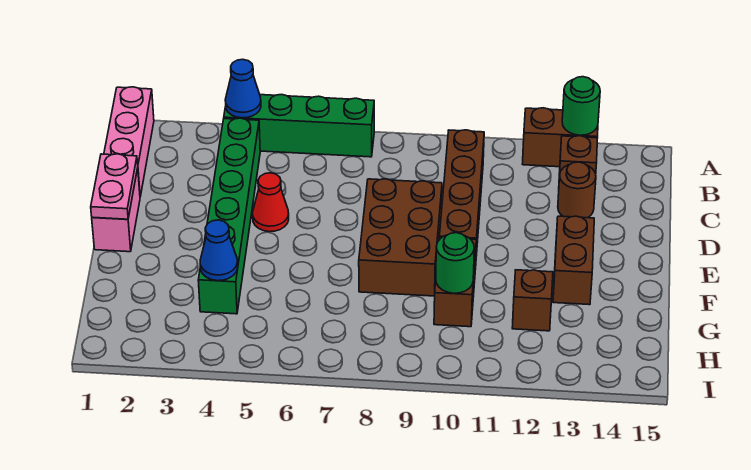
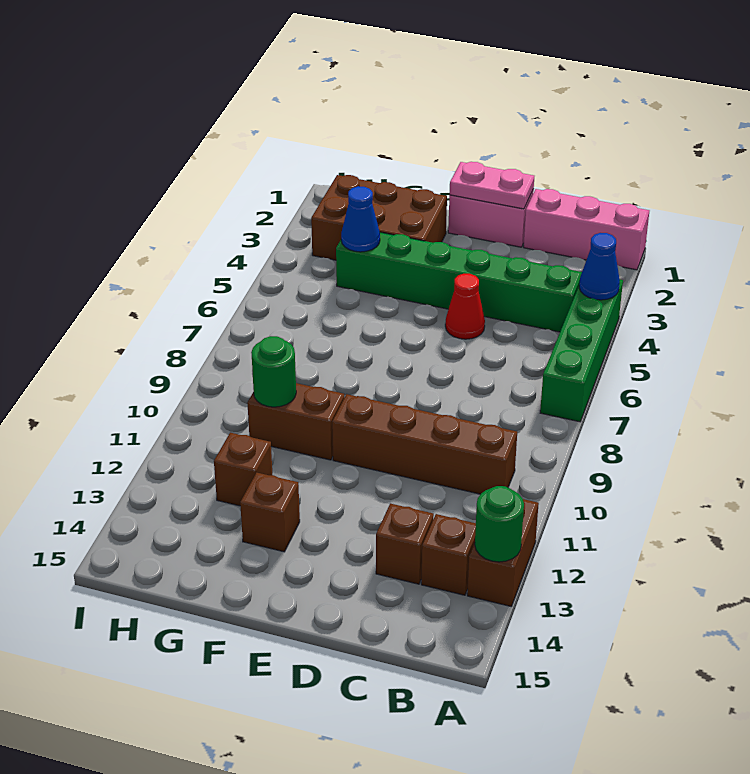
brown round brick C13 level 1 -> brown brick C13 level 1
brown brick D8:F9 level 1 -> brown brick F2:H3 level 1
brown brick E13:F13 level 1 -> brown brick F13 level 1

